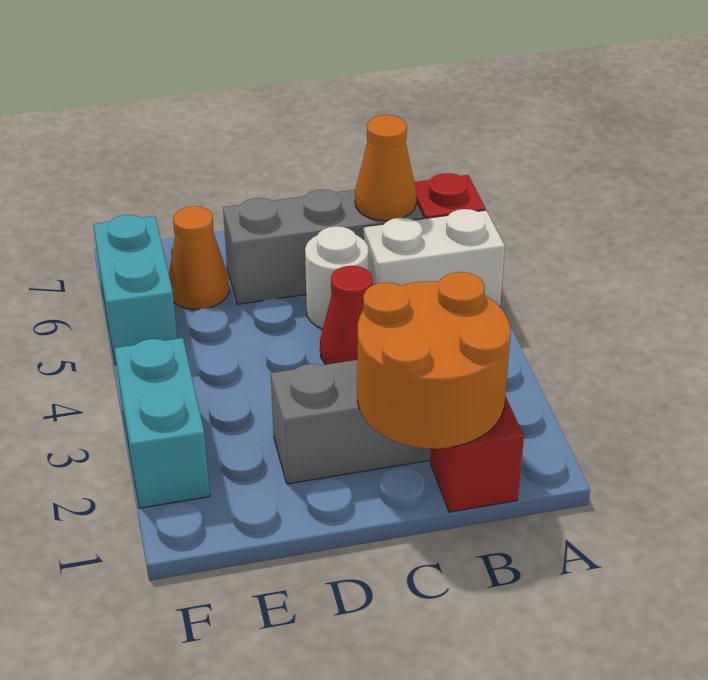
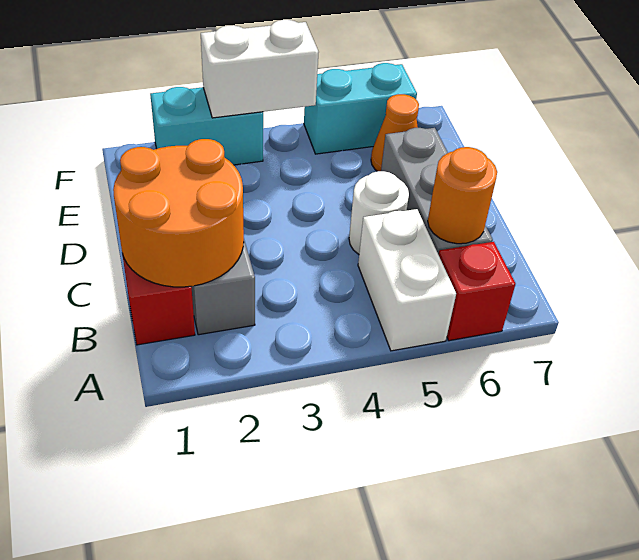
orange cone B6 level 2 -> orange round brick B6 level 2
red cone C4 level 1 -> none
none -> white brick F3:F4 level 2

